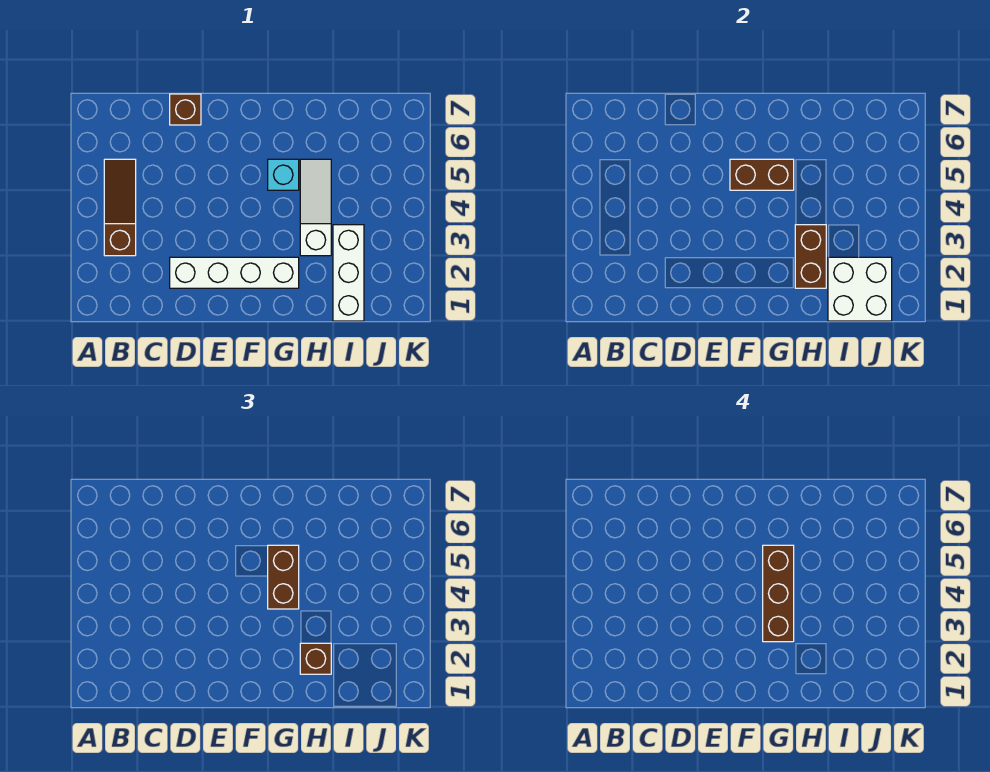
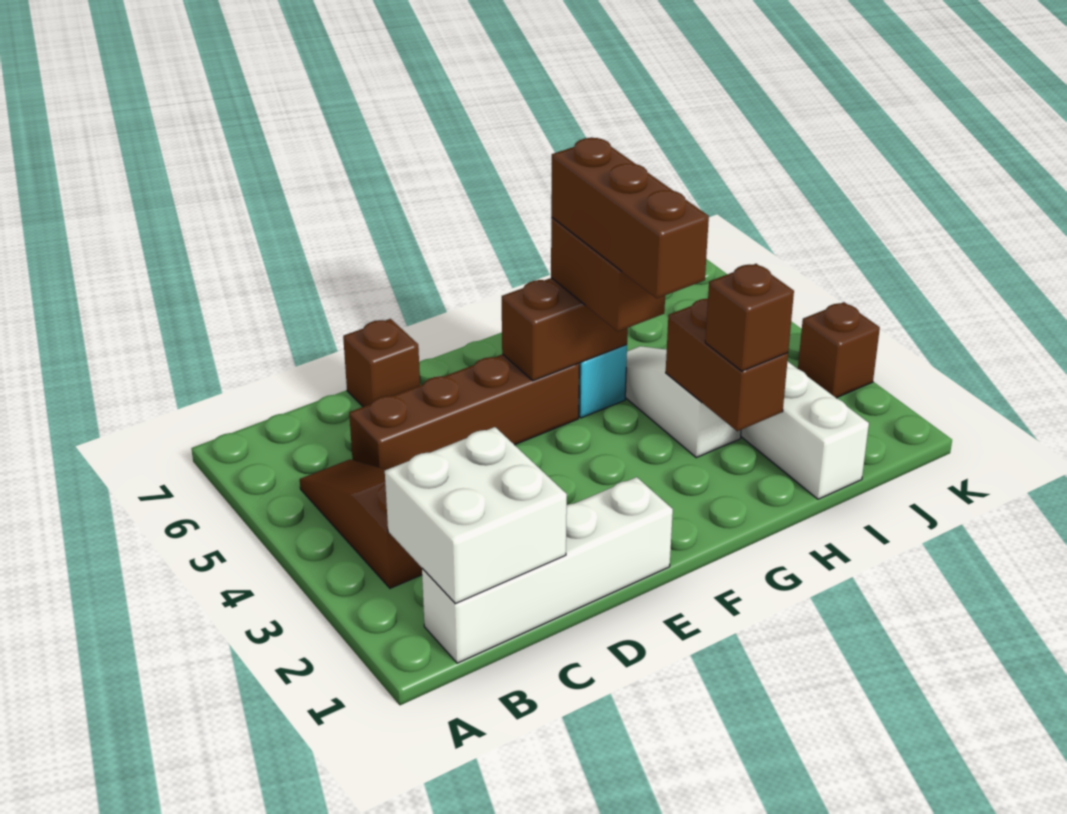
none -> brown brick C5:F5 level 1
white brick D2:G2 level 1 -> white brick B1:E1 level 1
white brick I1:J2 level 2 -> white brick B1:C2 level 2
none -> brown brick K3 level 1

